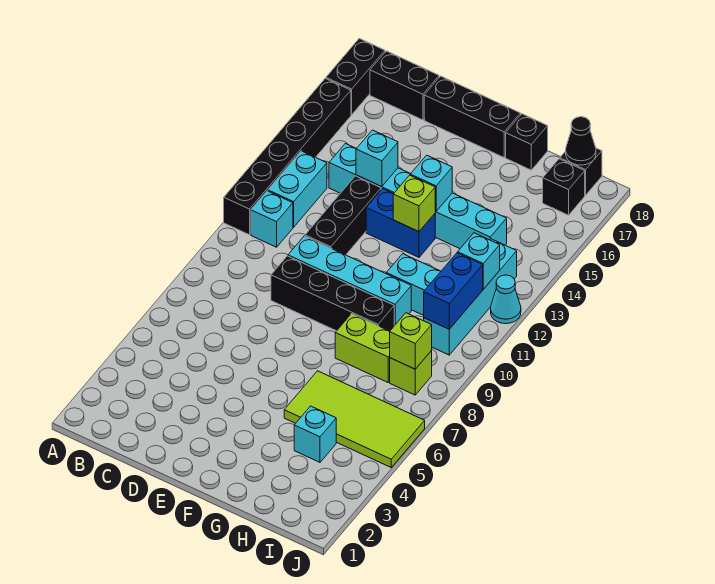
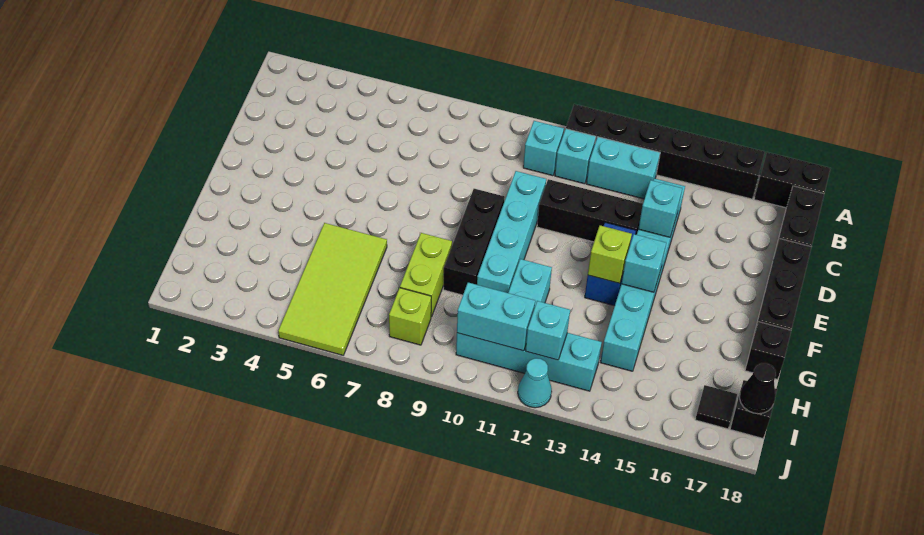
black brick D9:G9 level 1 -> black brick E9:G9 level 1
cyan brick H4 level 1 -> cyan brick B10 level 1
lime brick I8 level 2 -> none
blue brick I10:I11 level 2 -> cyan brick I10:I11 level 2
black brick I17 level 1 -> black tile I17 level 1

